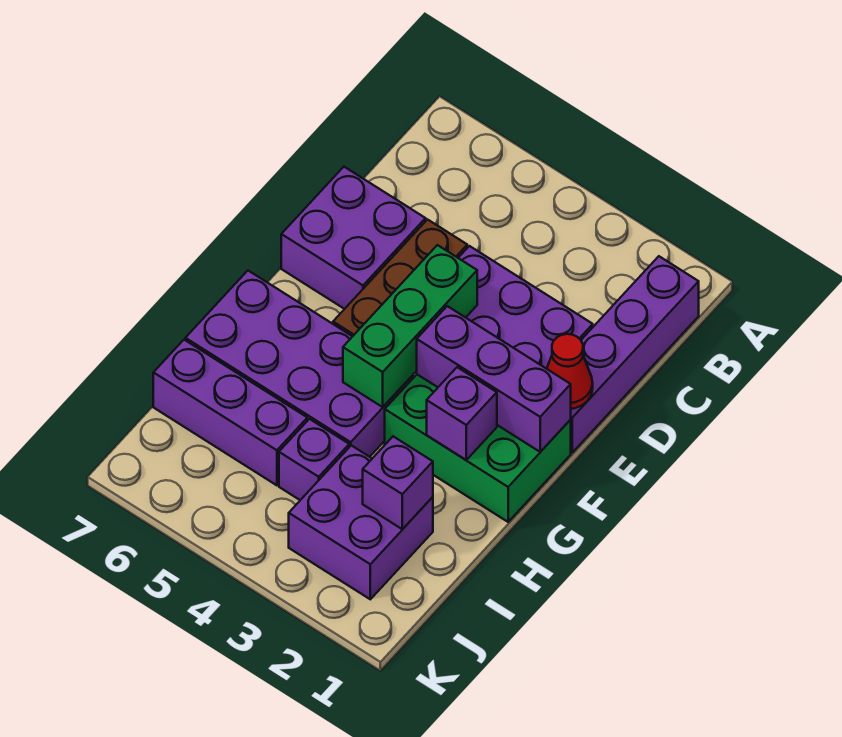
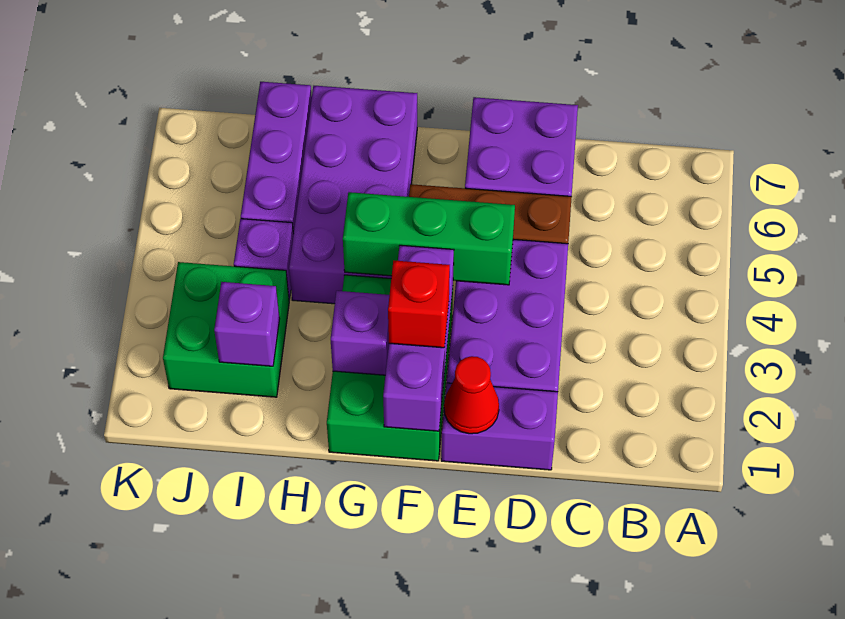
purple brick B1:E1 level 1 -> purple brick D1:E1 level 1
none -> red brick F2 level 3
purple brick I2:J3 level 1 -> green brick I2:J3 level 1

